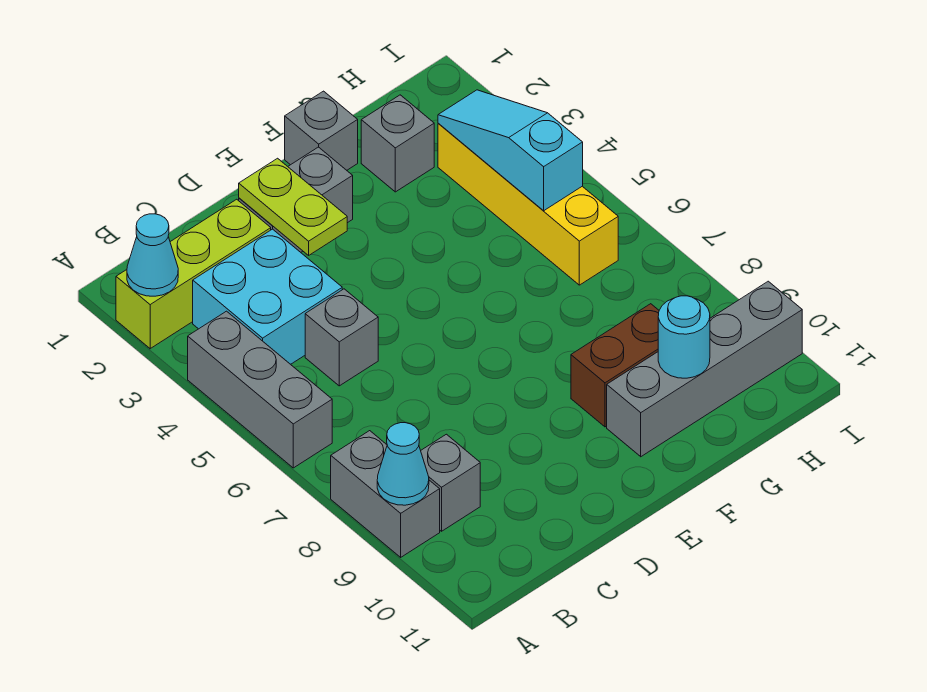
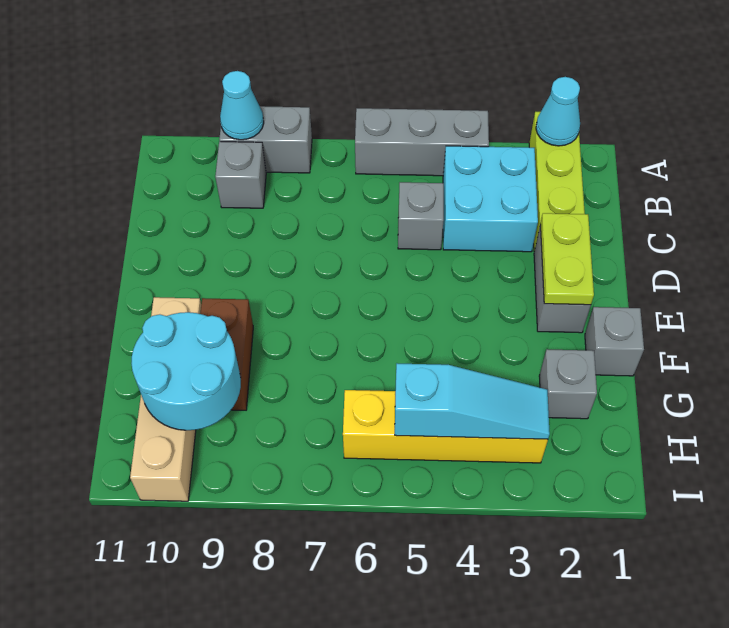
lime plate D2:D3 level 2 -> lime plate D2:E2 level 2
grey brick F10:I10 level 1 -> tan brick F10:I10 level 1
cyan round brick G10 level 2 -> cyan round brick G9:H10 level 2

